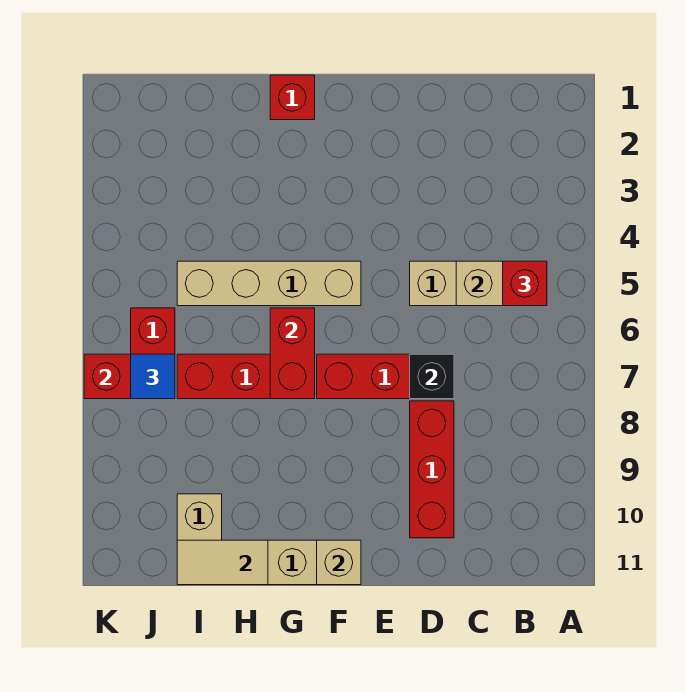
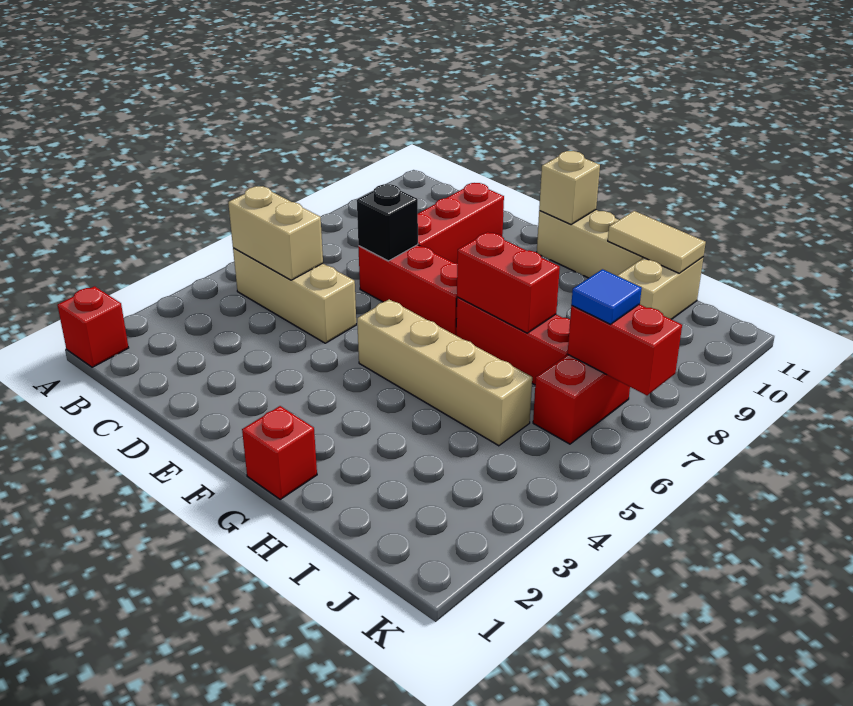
red brick B5 level 3 -> red brick A1 level 1
red brick G6:G7 level 2 -> red brick G7:H7 level 2

